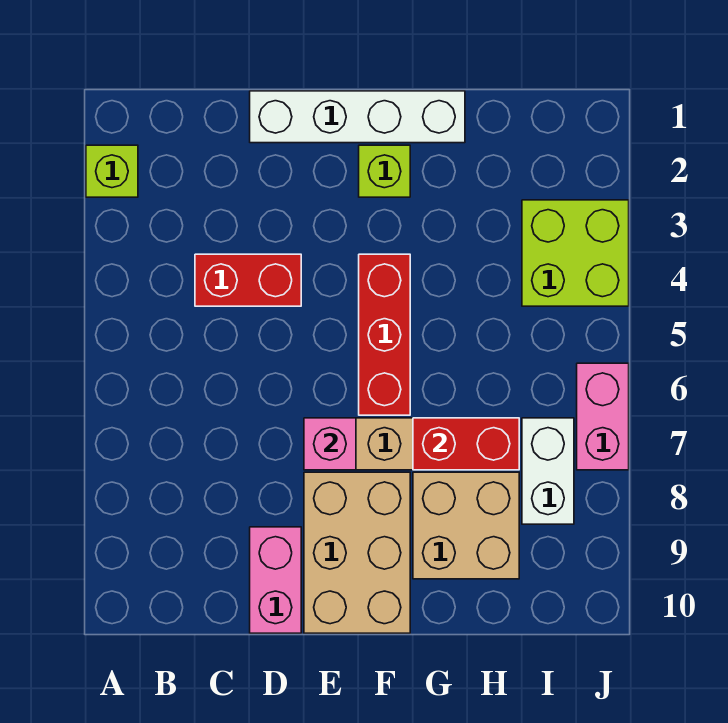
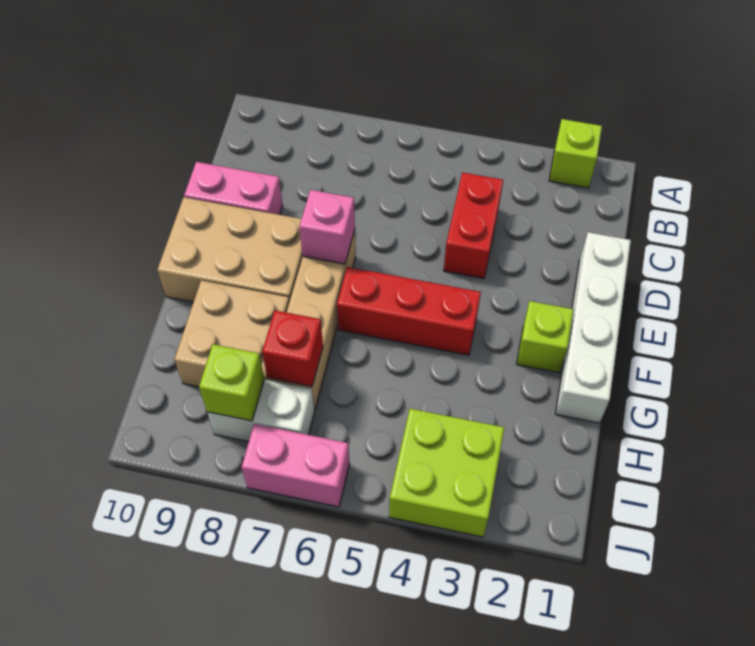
red brick G7:H7 level 2 -> red brick H7 level 2
none -> lime brick I8 level 2

